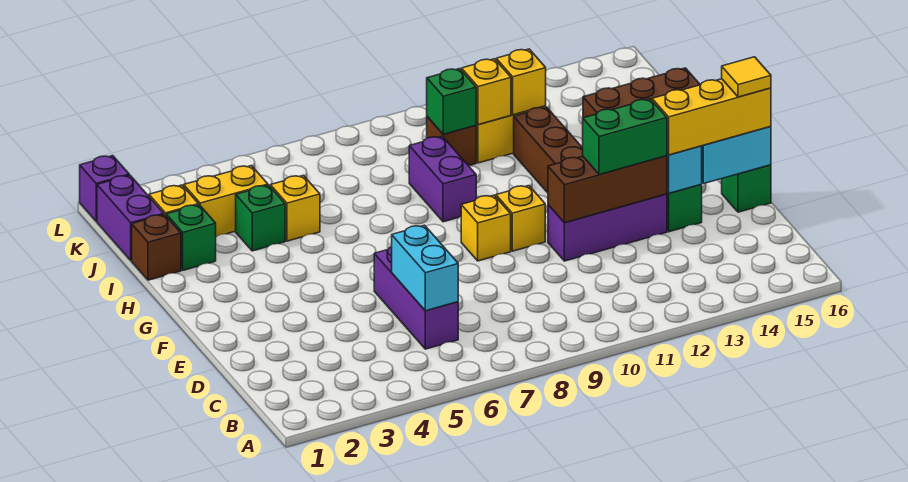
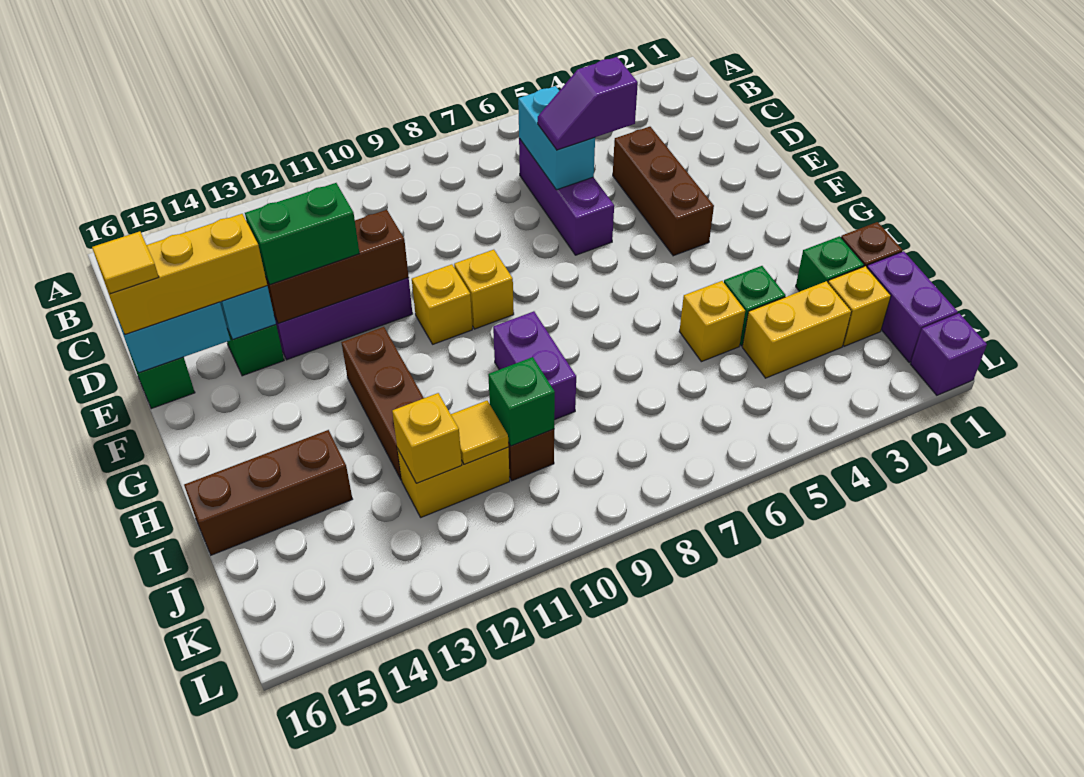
none -> brown brick D4:F4 level 1
none -> purple slope D5:D6 level 3 top 5
yellow brick J11 level 2 -> yellow tile J11 level 2

